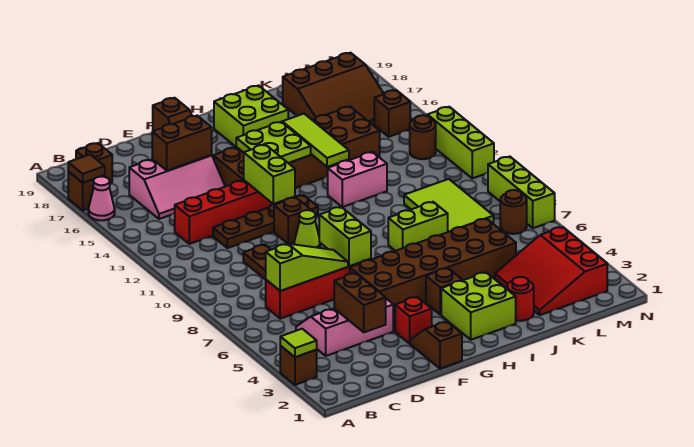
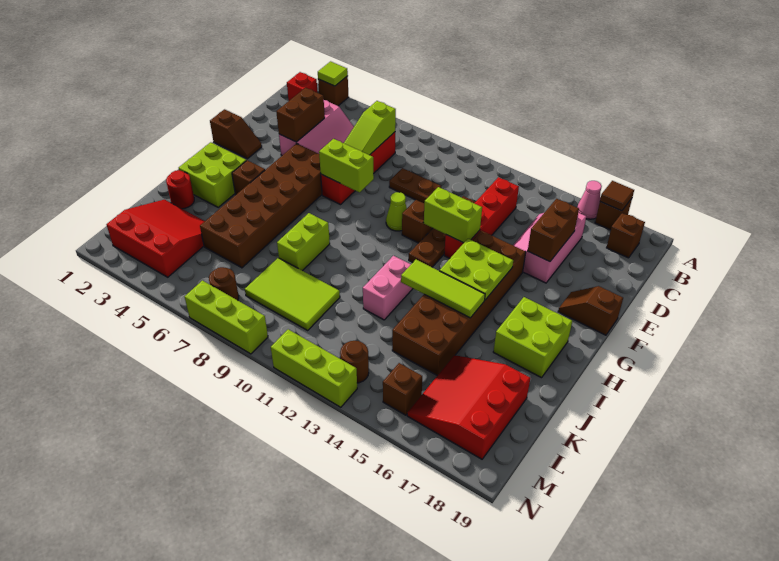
brown brick D3:D4 level 2 -> brown brick D4:E4 level 2
red brick F3 level 1 -> red brick B2 level 1
brown slope K16:M18 level 1 top 18 -> red slope K16:M18 level 1 top 18

